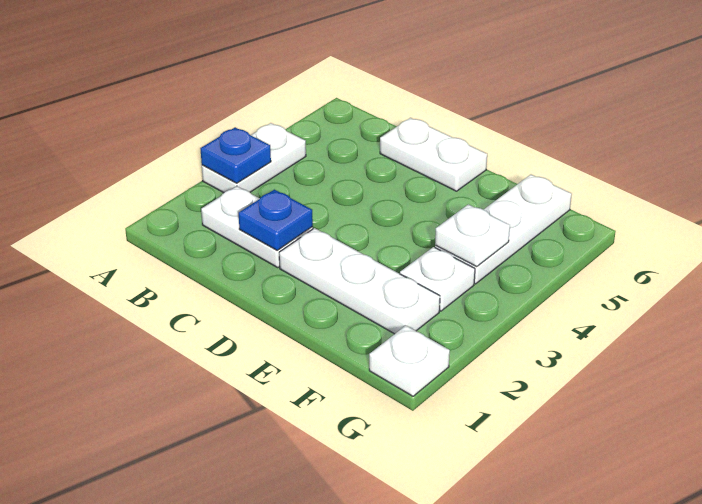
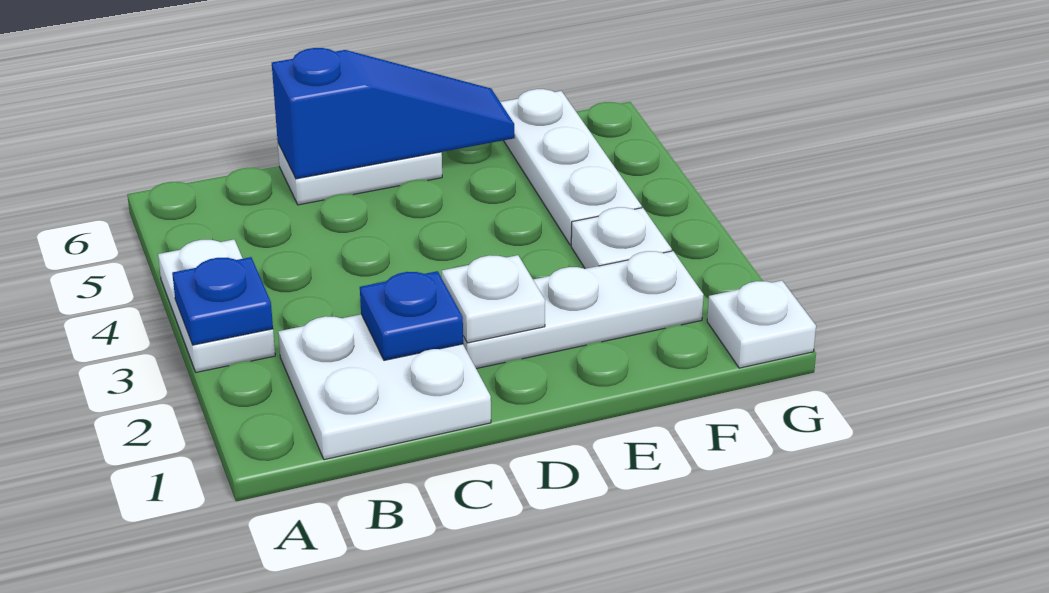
white plate B2:C2 level 1 -> white plate B1:C2 level 1
none -> blue slope C6:E6 level 2 top C
white plate F4 level 2 -> white plate D2 level 2

